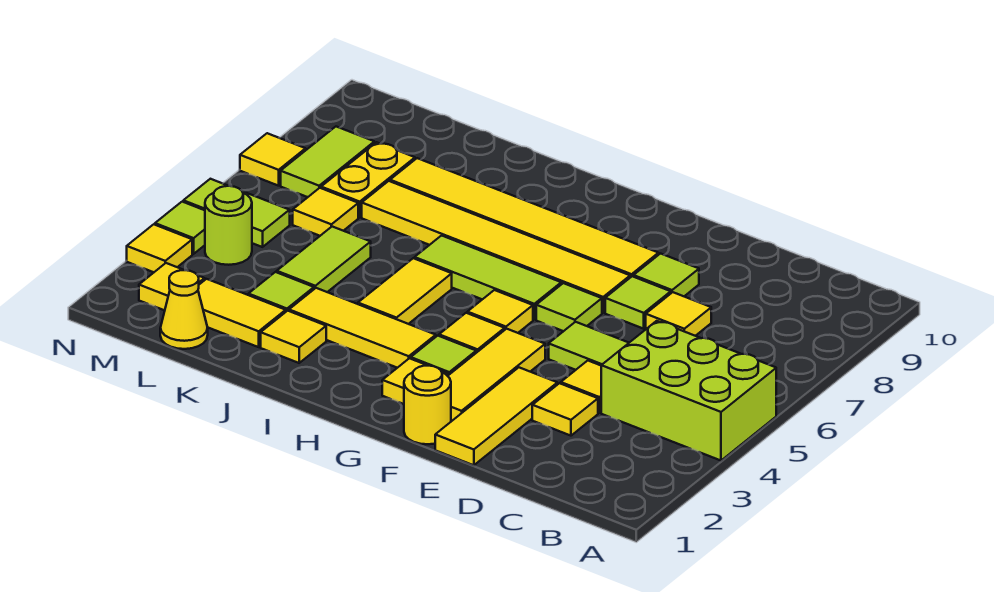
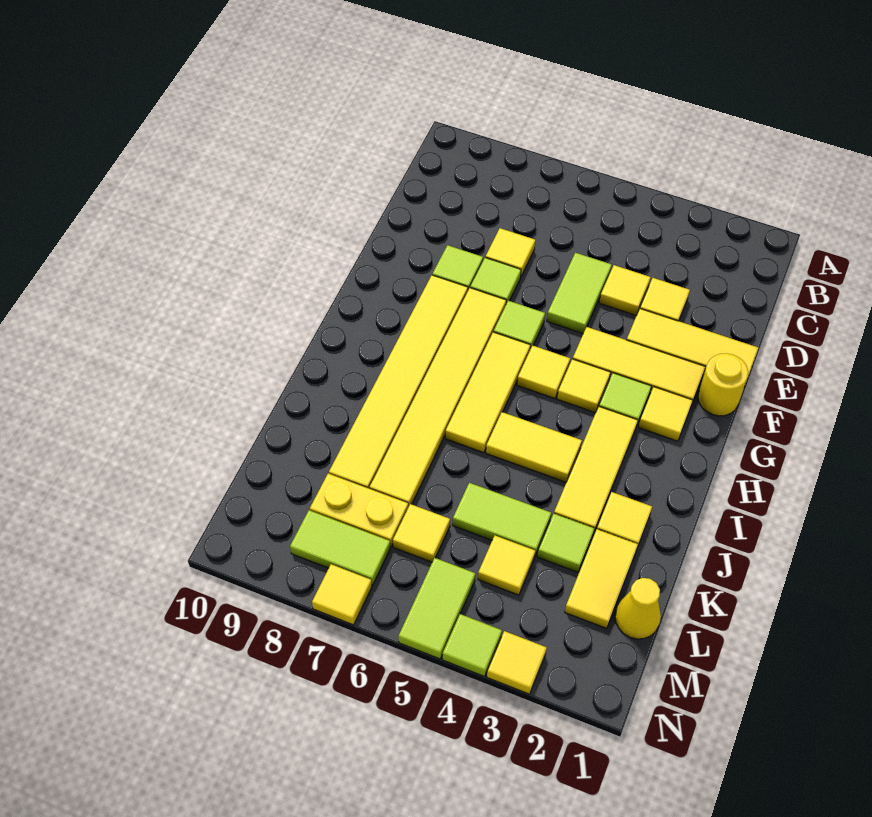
lime brick A4:C5 level 1 -> none
lime tile G6:I6 level 1 -> yellow tile G6:I6 level 1
yellow tile M2 level 1 -> yellow tile L4 level 1
lime round brick M4 level 1 -> none

